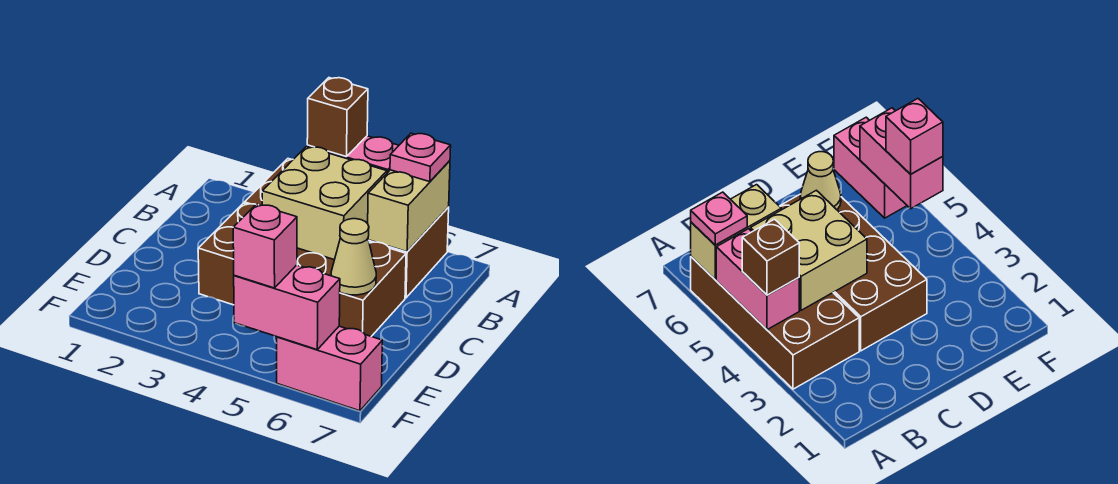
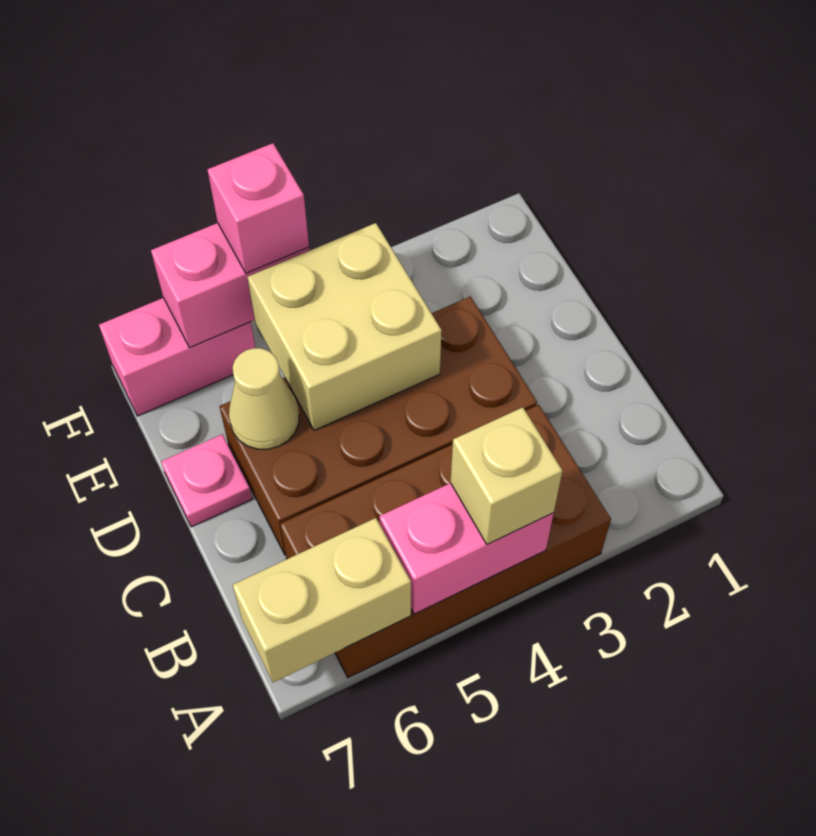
brown brick A4 level 3 -> tan brick A4 level 3
tan brick A6:B6 level 2 -> tan brick A6:A7 level 2
pink plate A6 level 3 -> pink plate D7 level 1
tan brick B4:C5 level 2 -> tan brick D4:E5 level 2

